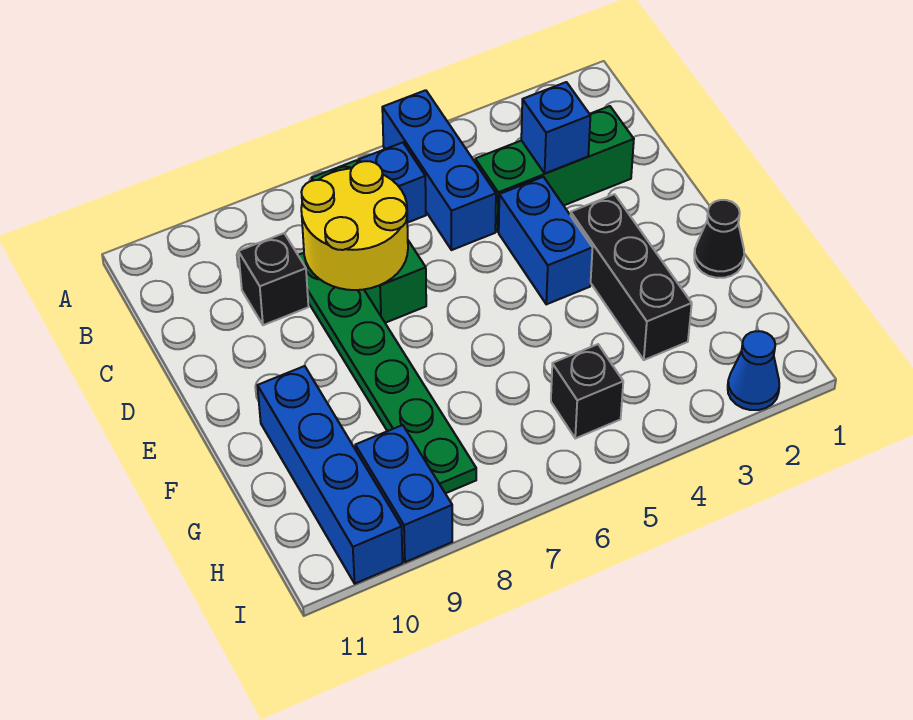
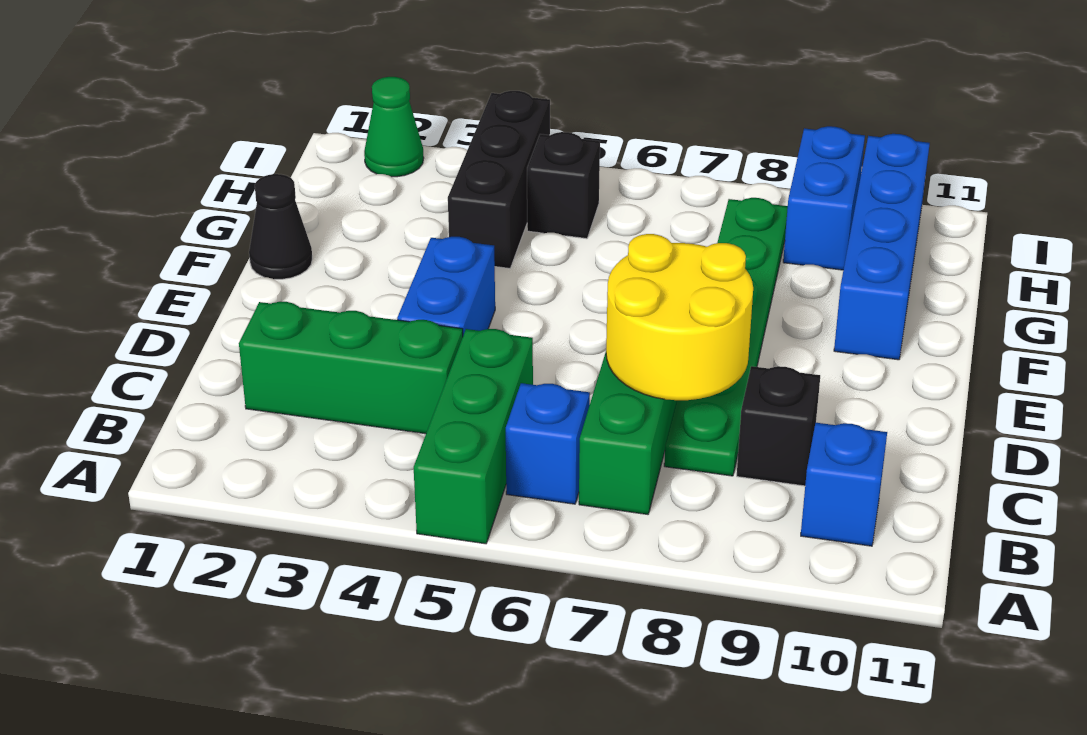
blue brick A5:C5 level 1 -> green brick A5:C5 level 1
blue brick C3 level 2 -> blue brick B10 level 1
black brick E3:G3 level 1 -> black brick G4:I4 level 1
blue cone I2 level 1 -> green cone I2 level 1

